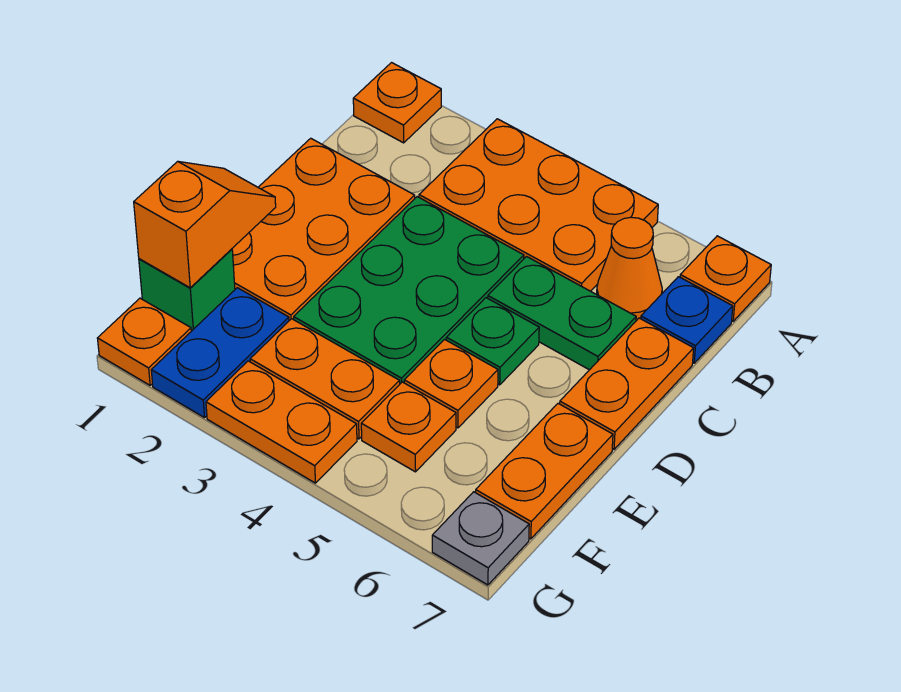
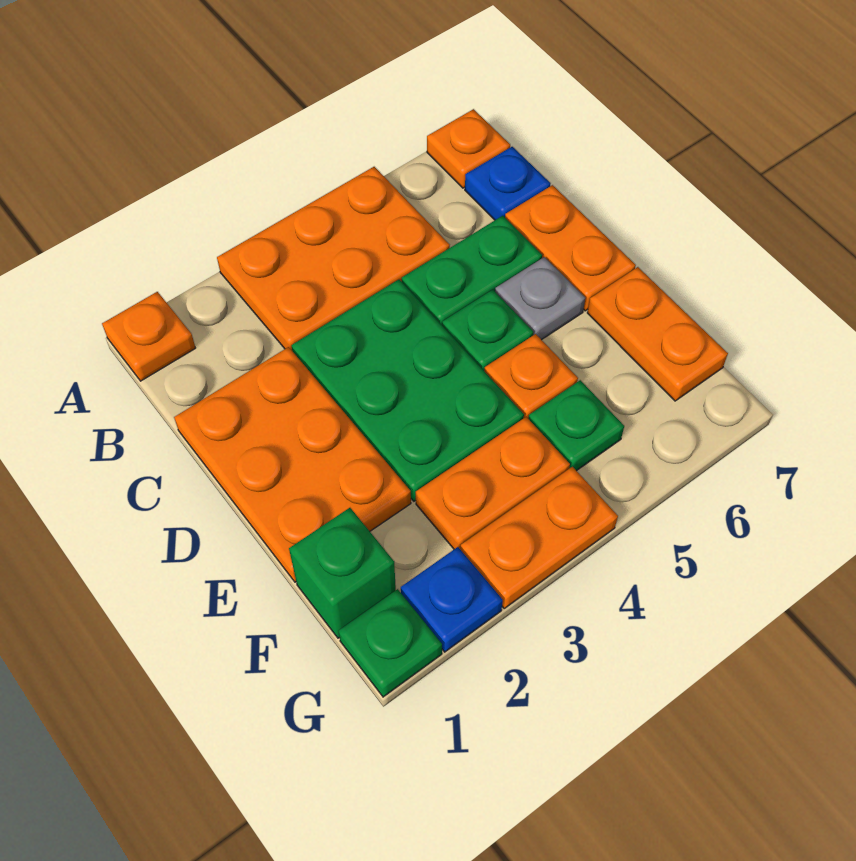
orange cone B6 level 1 -> none
orange slope E1:F1 level 2 top F -> none
blue plate F2:G2 level 1 -> blue plate G2 level 1
orange plate F5 level 1 -> green plate F5 level 1
orange plate G1 level 1 -> green plate G1 level 1
grey plate G7 level 1 -> grey plate D6 level 1

